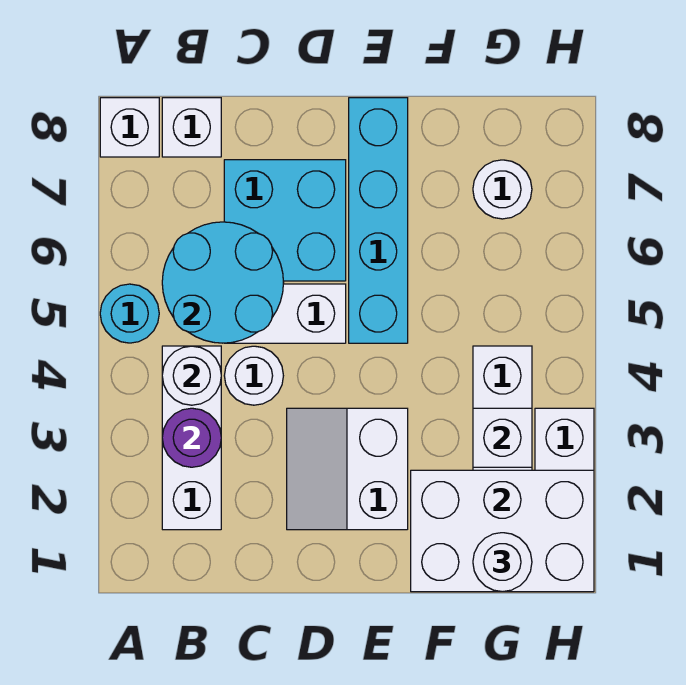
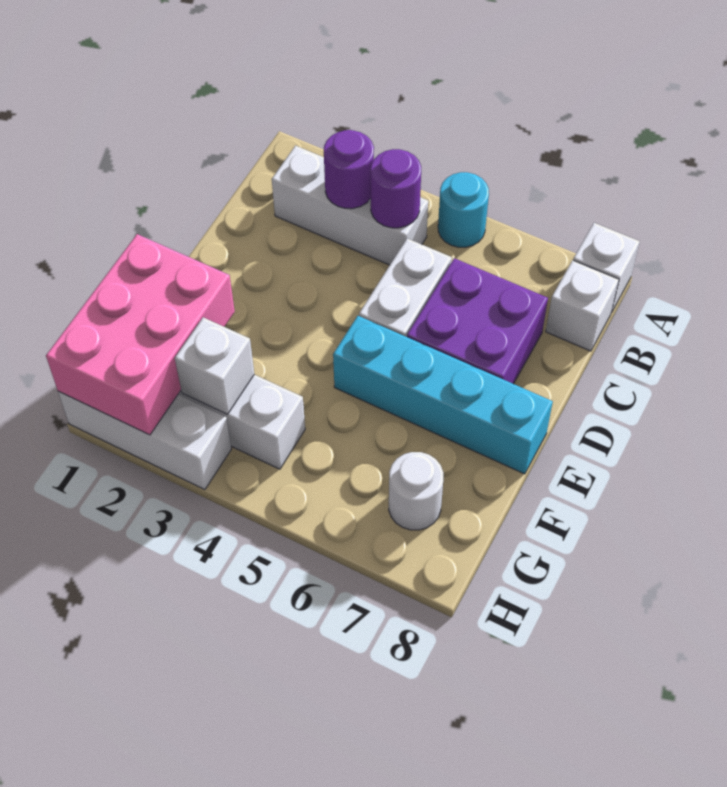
white round brick B4 level 2 -> purple round brick B4 level 2
cyan round brick B5:C6 level 2 -> none
white round brick C4 level 1 -> none
cyan brick C6:D7 level 1 -> purple brick C6:D7 level 1
white slope D2:E3 level 1 top E -> none
white brick F1:H2 level 2 -> pink brick F1:H2 level 2
white round brick G1 level 3 -> none

